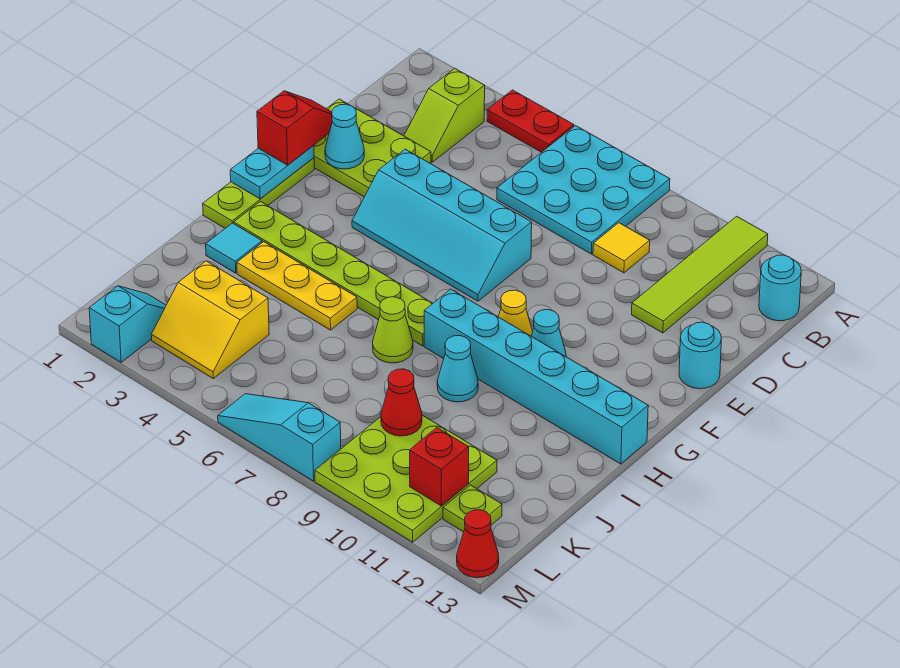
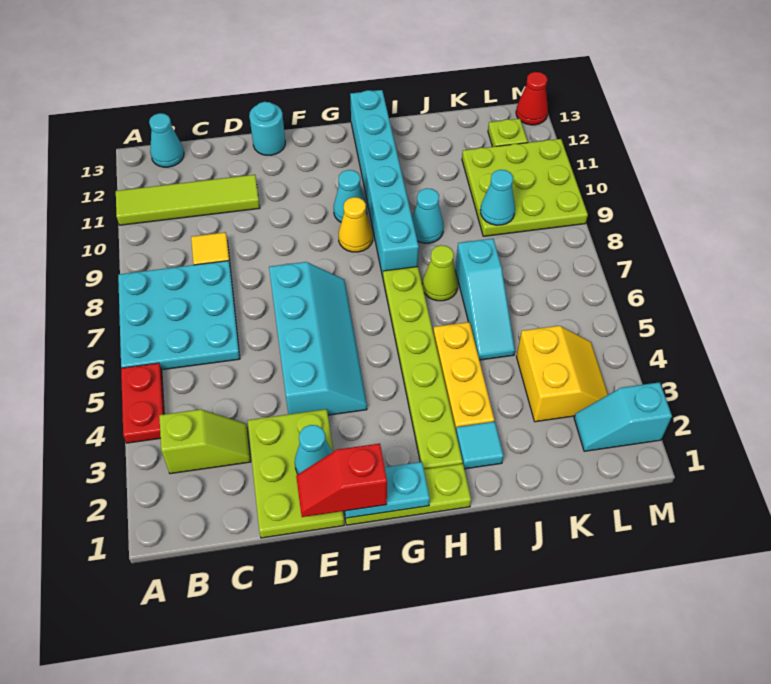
cyan round brick B13 level 1 -> cyan cone B13 level 1
red cone K9 level 2 -> cyan cone K9 level 2
red brick L11 level 2 -> none
cyan slope M6:M8 level 1 top 8 -> cyan slope J5:J7 level 1 top 7

